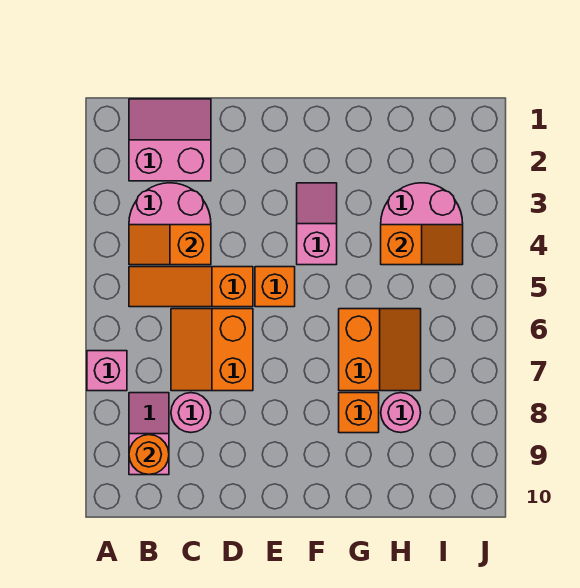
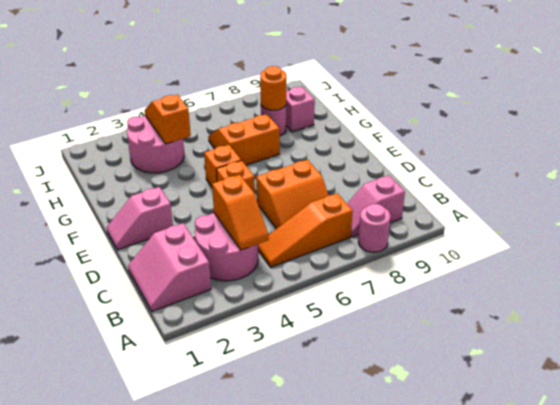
pink brick A7 level 1 -> pink brick H9 level 1
orange slope B5:D5 level 1 top D -> orange slope B5:B7 level 1 top 7
orange round brick B9 level 2 -> orange round brick H8 level 2
pink round brick C8 level 1 -> pink round brick A8 level 1
pink slope F3:F4 level 1 top 4 -> pink slope E1:E2 level 1 top 2
orange brick G8 level 1 -> orange brick F5 level 1

